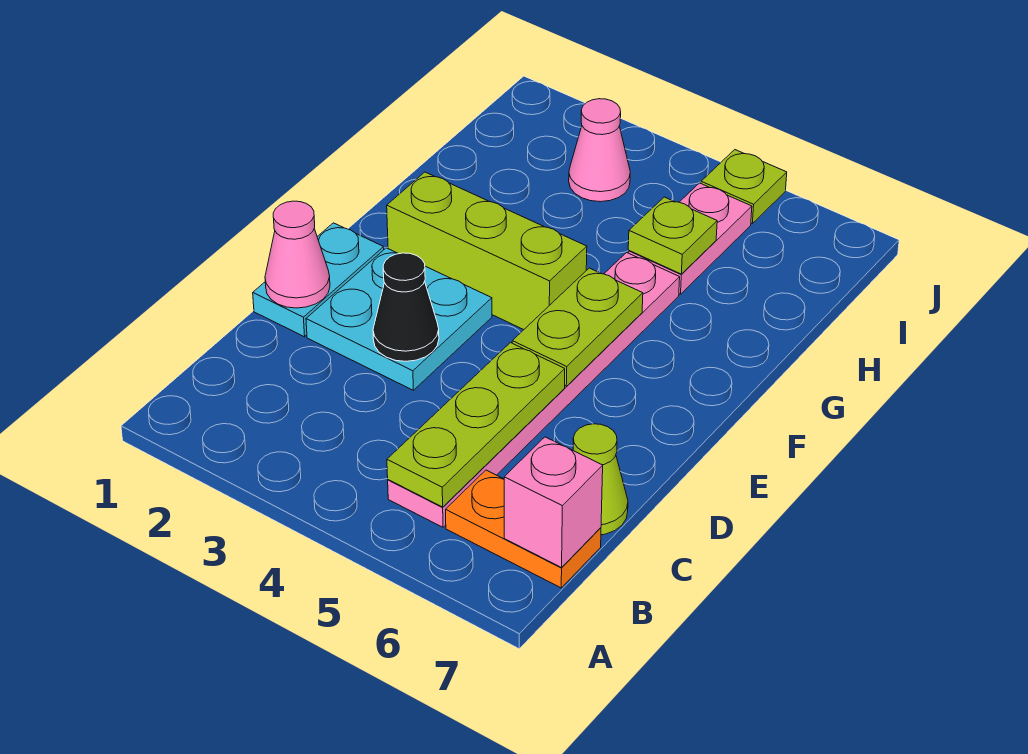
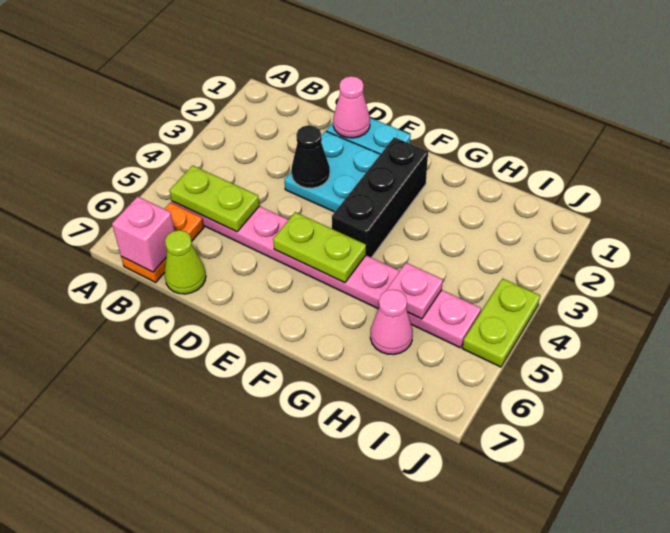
lime plate B5:D5 level 2 -> lime plate B5:C5 level 2
lime brick F2:F4 level 1 -> black brick F2:F4 level 1
lime plate H5 level 2 -> pink plate H5 level 2
pink cone I3 level 1 -> pink cone H6 level 1
lime plate J5 level 1 -> lime plate J4:J5 level 1

